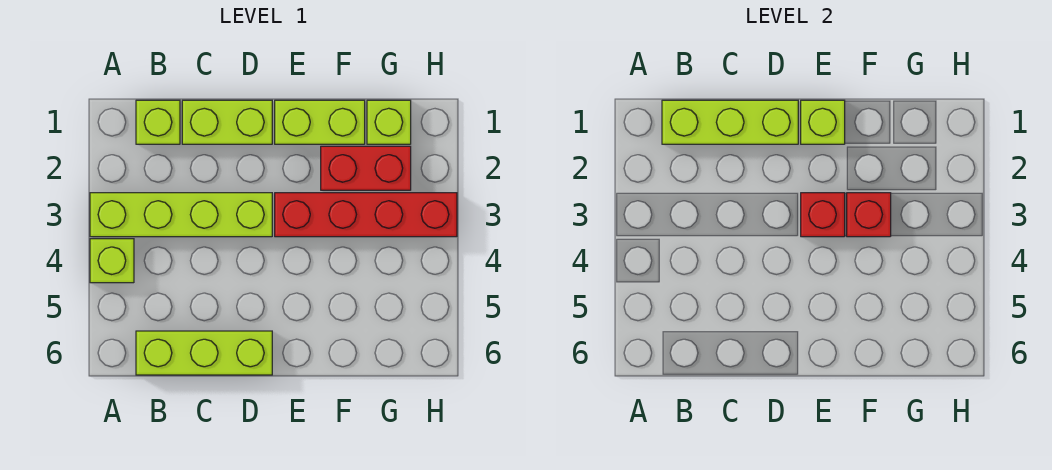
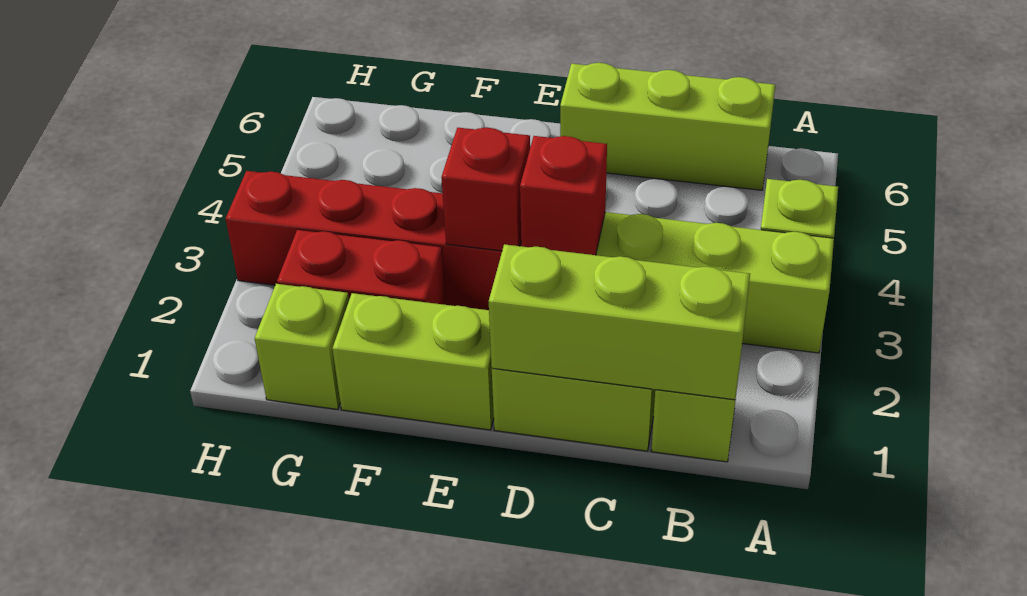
lime brick E1 level 2 -> none
red brick F3 level 2 -> red brick D3 level 2

